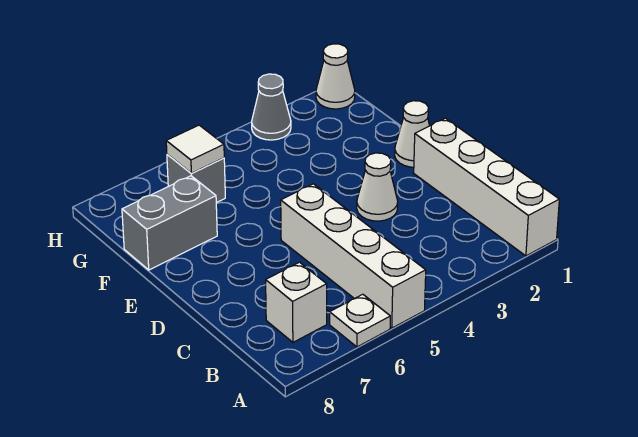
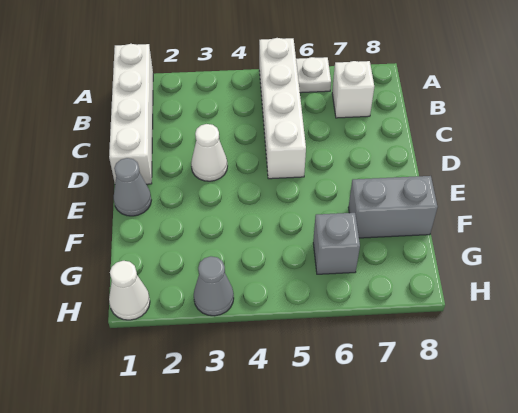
white cone E1 level 1 -> grey cone E1 level 1
white tile G6 level 2 -> none

